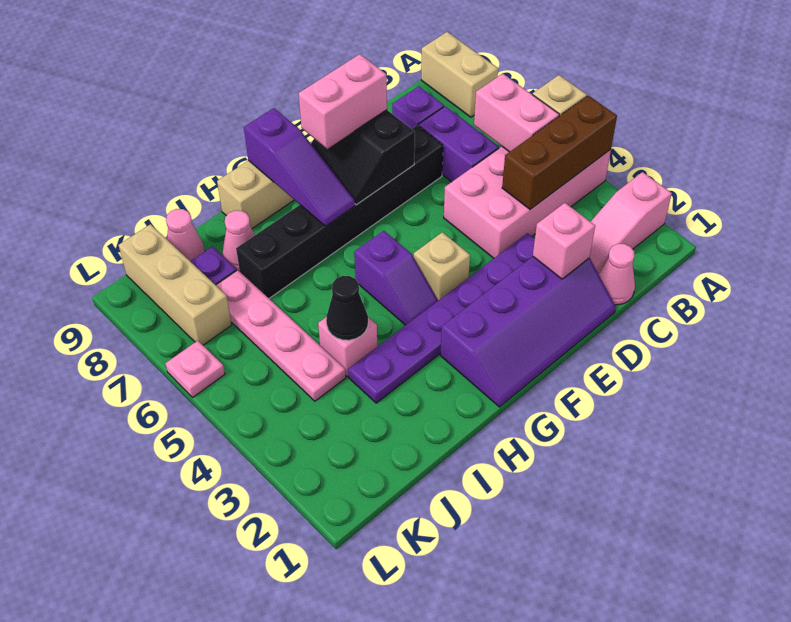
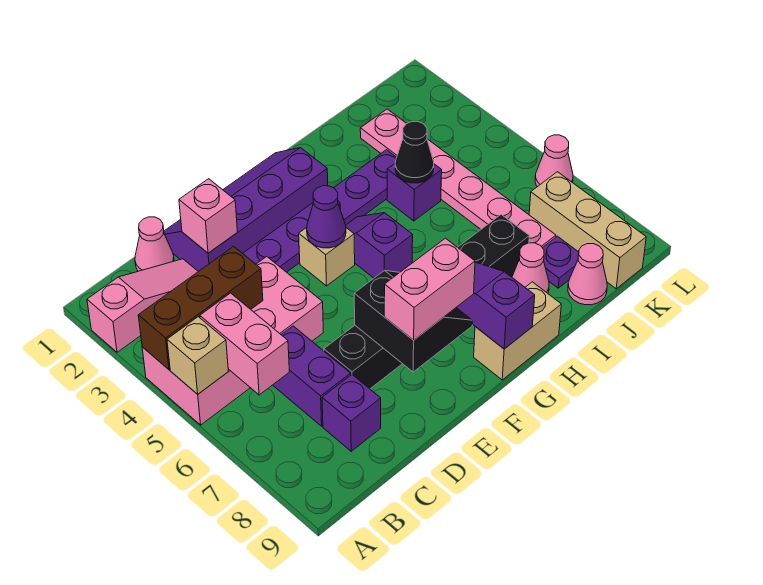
tan brick A8:A9 level 1 -> none
none -> purple cone F4 level 2
pink brick I4 level 1 -> purple brick I4 level 1
pink plate J4:J7 level 1 -> pink plate J2:J7 level 1
pink plate L6 level 1 -> pink cone L6 level 1

